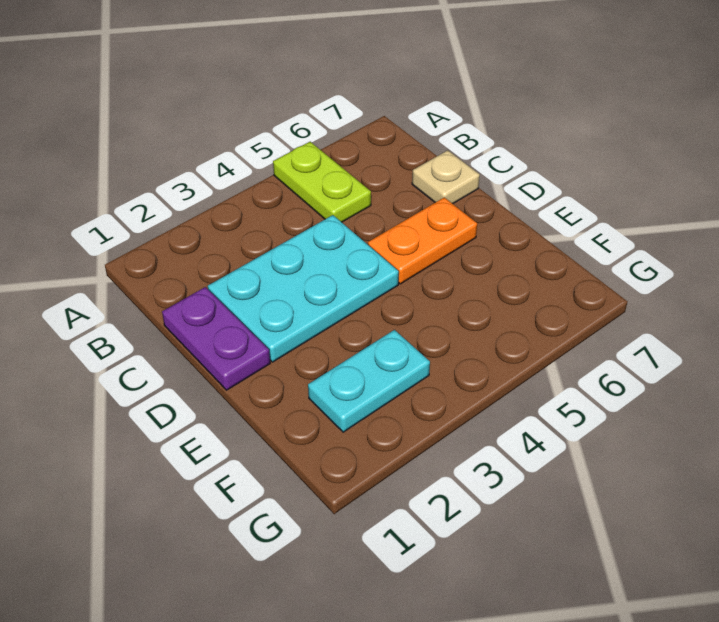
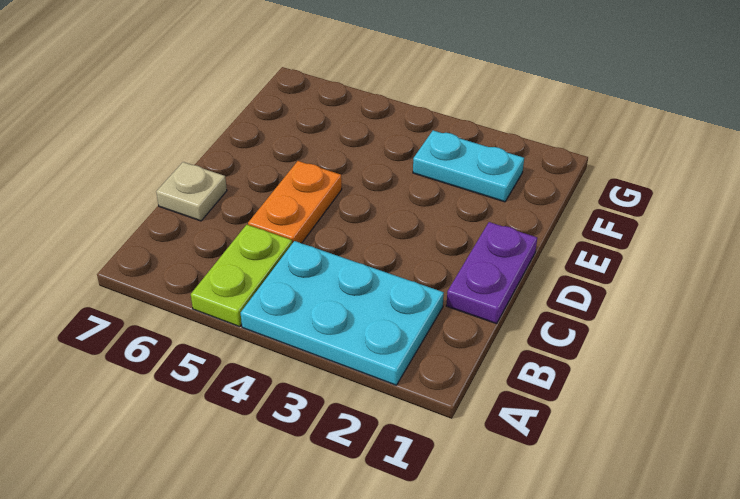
cyan plate C2:D4 level 1 -> cyan plate A2:B4 level 1
orange plate D5:D6 level 1 -> orange plate C5:D5 level 1

